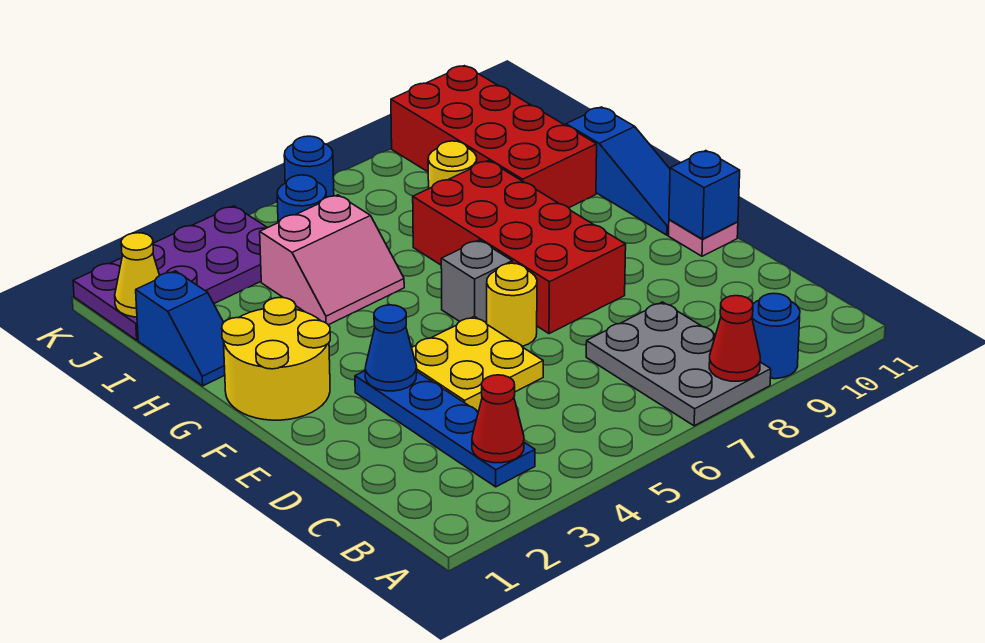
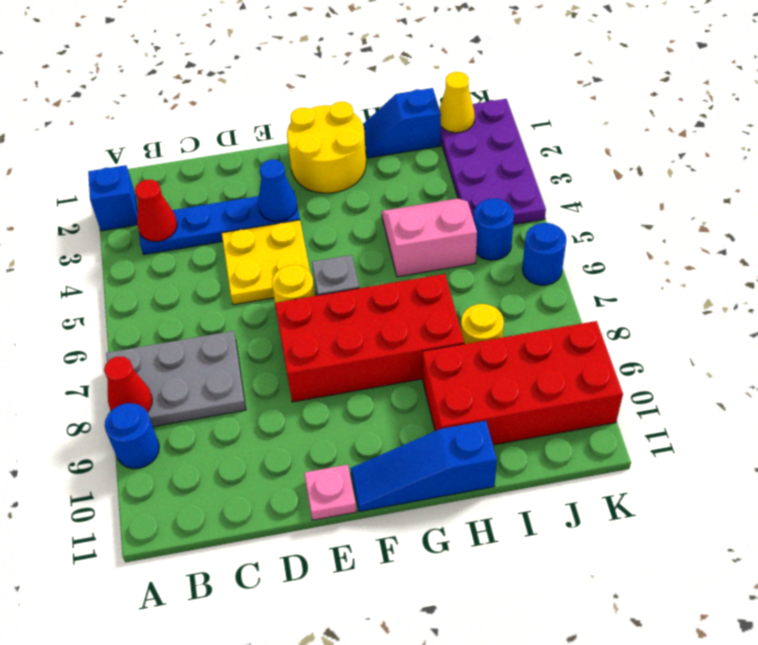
blue brick E11 level 2 -> blue brick A2 level 1
pink slope H4:I5 level 1 top I -> pink slope H4:I5 level 1 top 5

